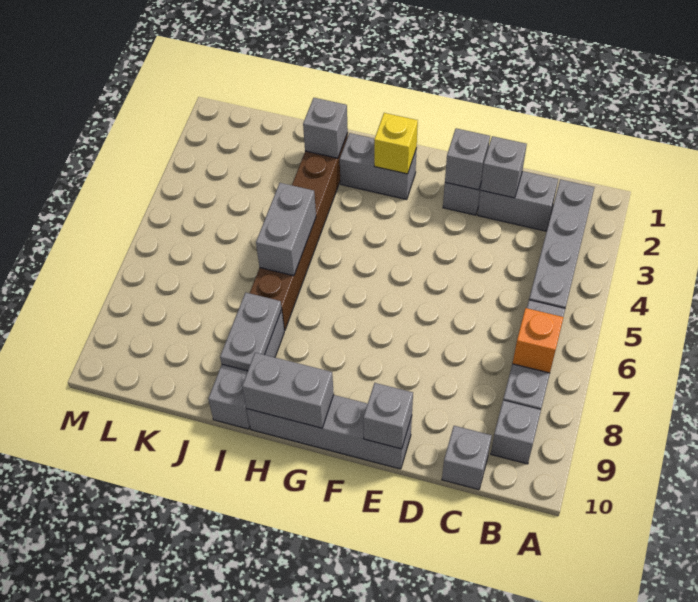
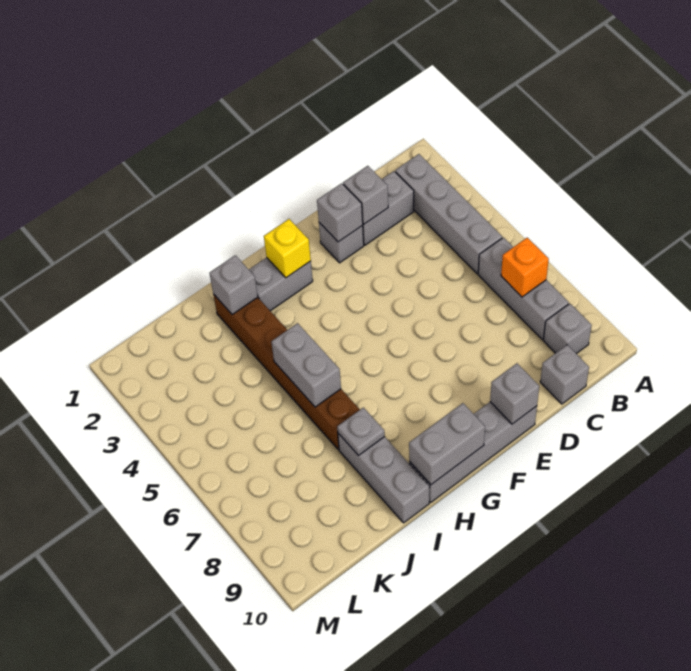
grey plate I8:I9 level 2 -> grey plate I8 level 2

